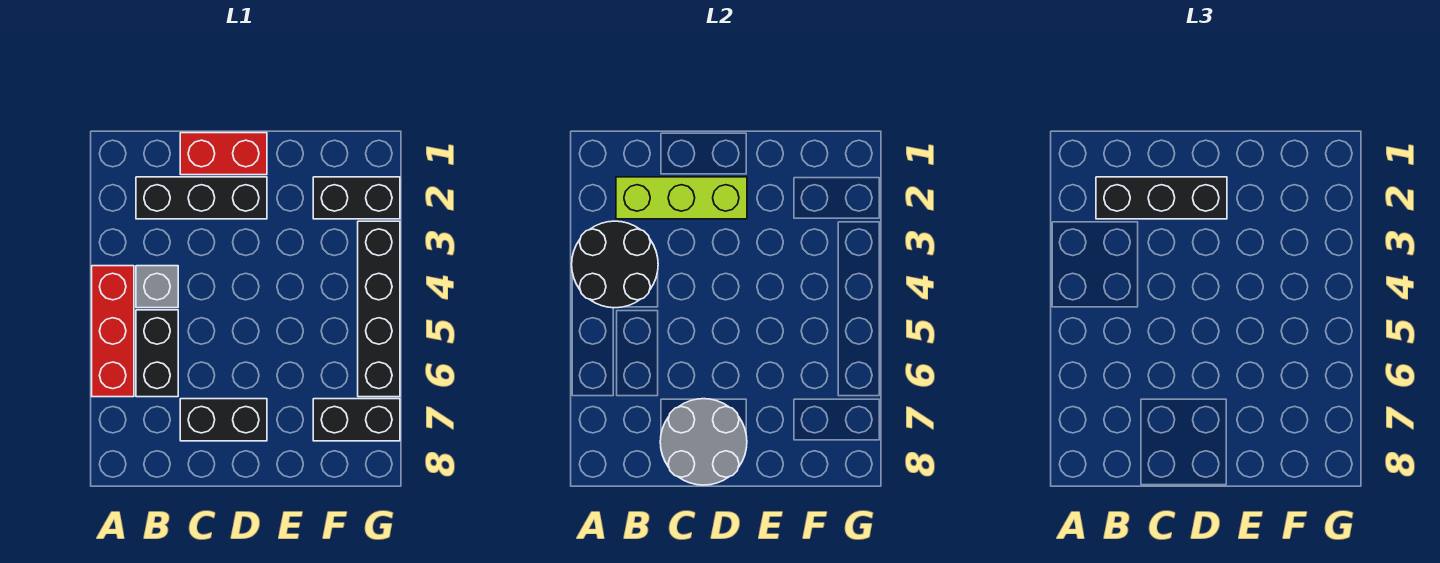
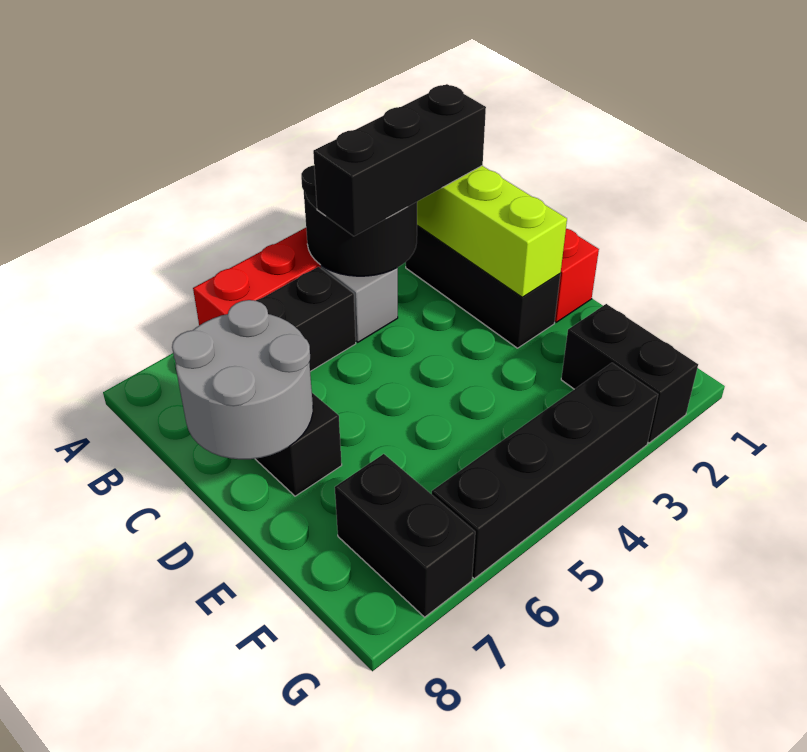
black brick B2:D2 level 3 -> black brick B2:B4 level 3

